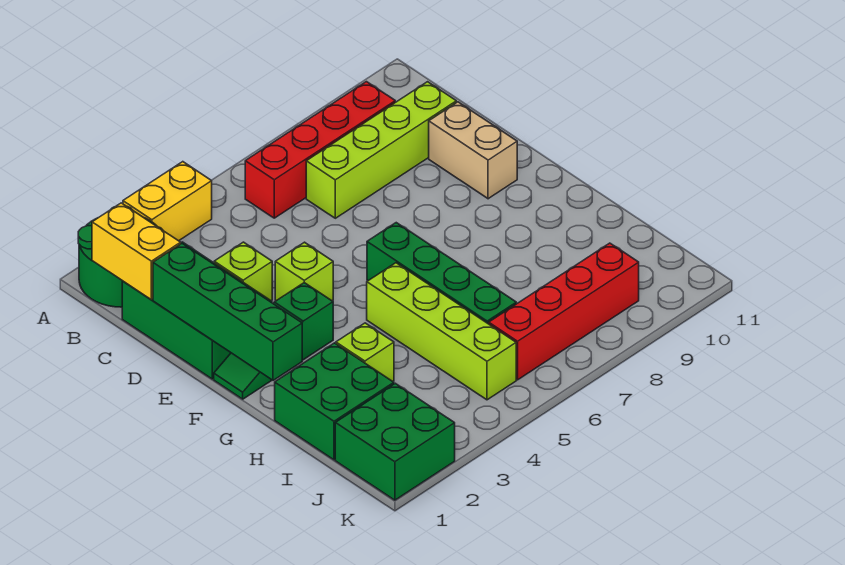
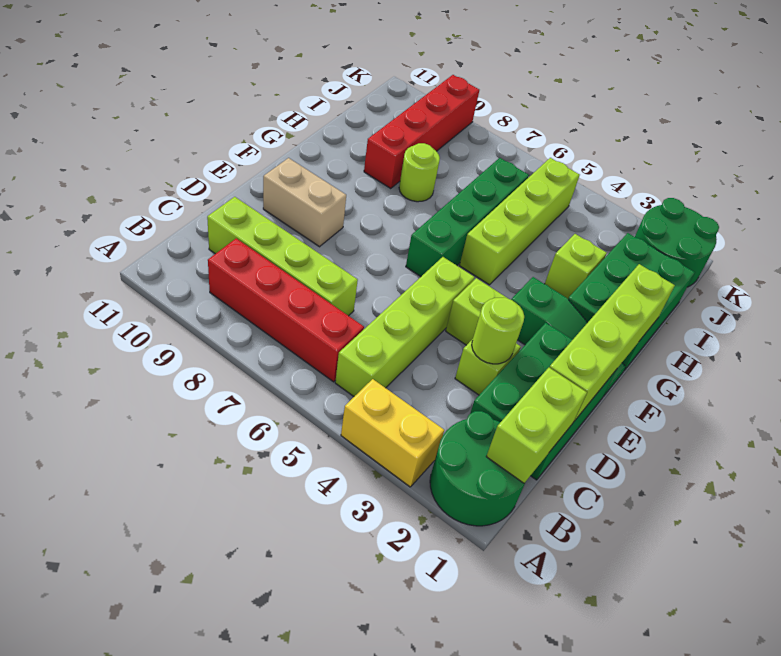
yellow brick B1:C1 level 2 -> lime brick B1:C1 level 2
none -> lime brick B5:E5 level 1
green brick D1:G1 level 2 -> lime brick D1:G1 level 2
none -> lime round brick D3 level 2
tan brick D10:E10 level 1 -> tan brick E9:E10 level 1
green brick H1:I2 level 1 -> green brick G1:I2 level 1
none -> lime round brick H8 level 1
green brick J1:K2 level 1 -> green round brick J1:K2 level 1
red brick J6:J9 level 1 -> red brick H9:K9 level 1

